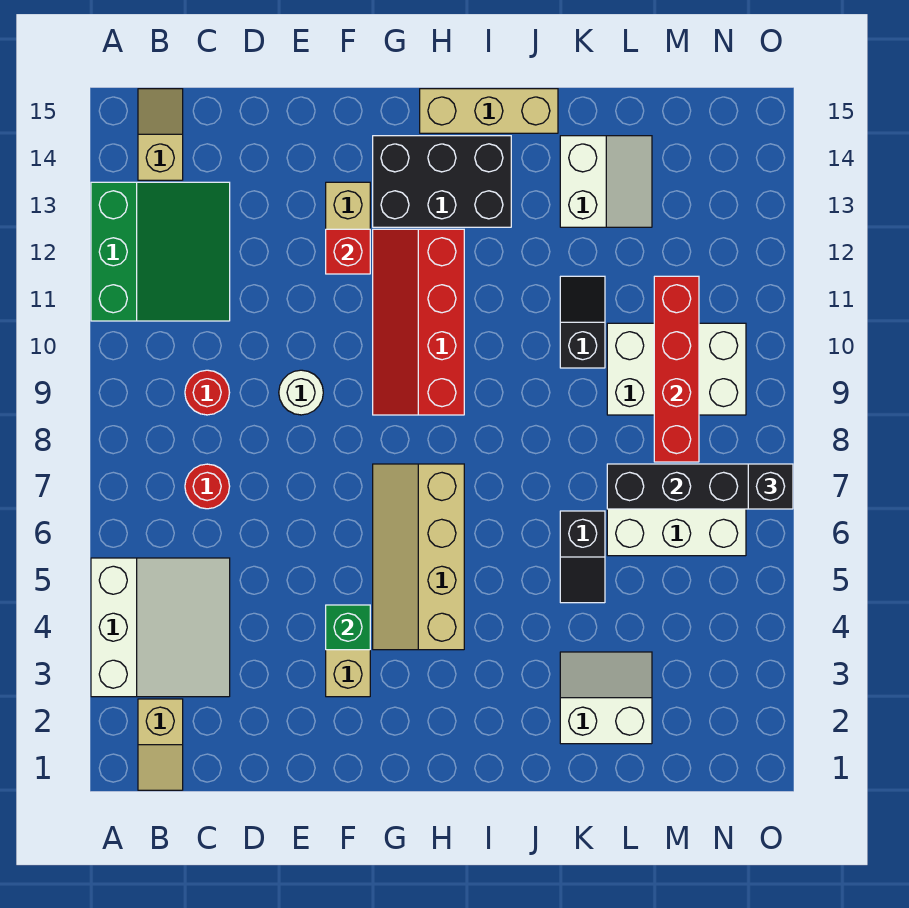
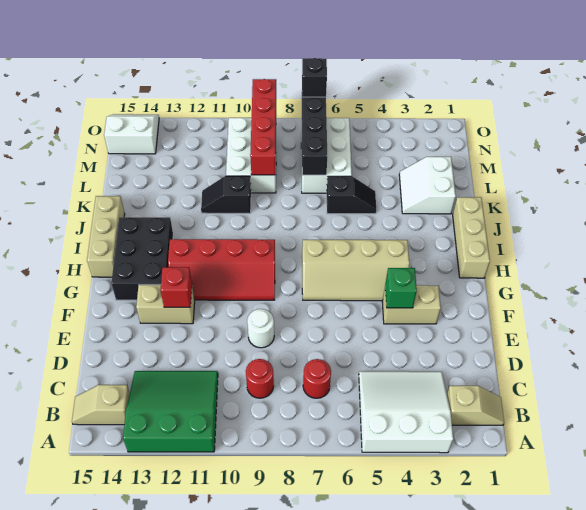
none -> tan brick H1:J1 level 1
white slope K13:L14 level 1 top K -> white slope N14:O15 level 1 top N
red brick M8:M11 level 2 -> red brick L9:O9 level 2

